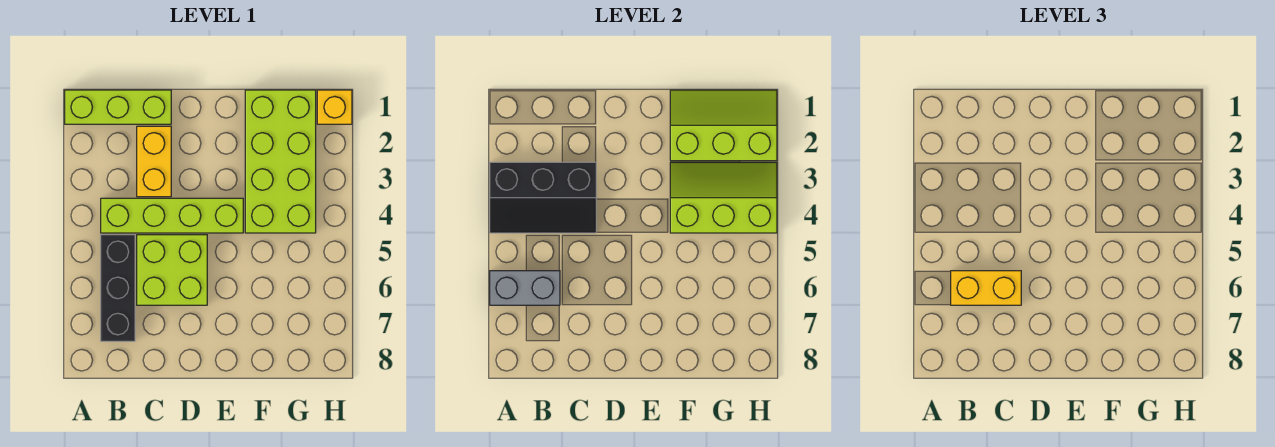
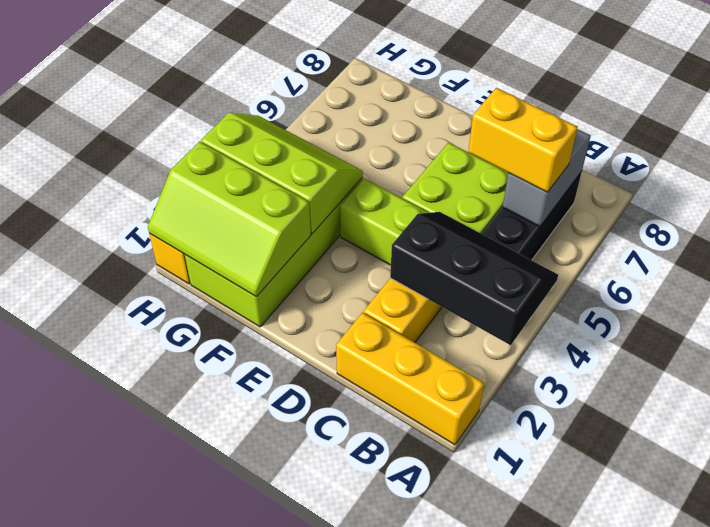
lime brick A1:C1 level 1 -> yellow brick A1:C1 level 1
grey brick A6:B6 level 2 -> grey brick B6:B7 level 2
lime slope F3:H4 level 2 top 4 -> lime slope F3:H4 level 2 top 3

